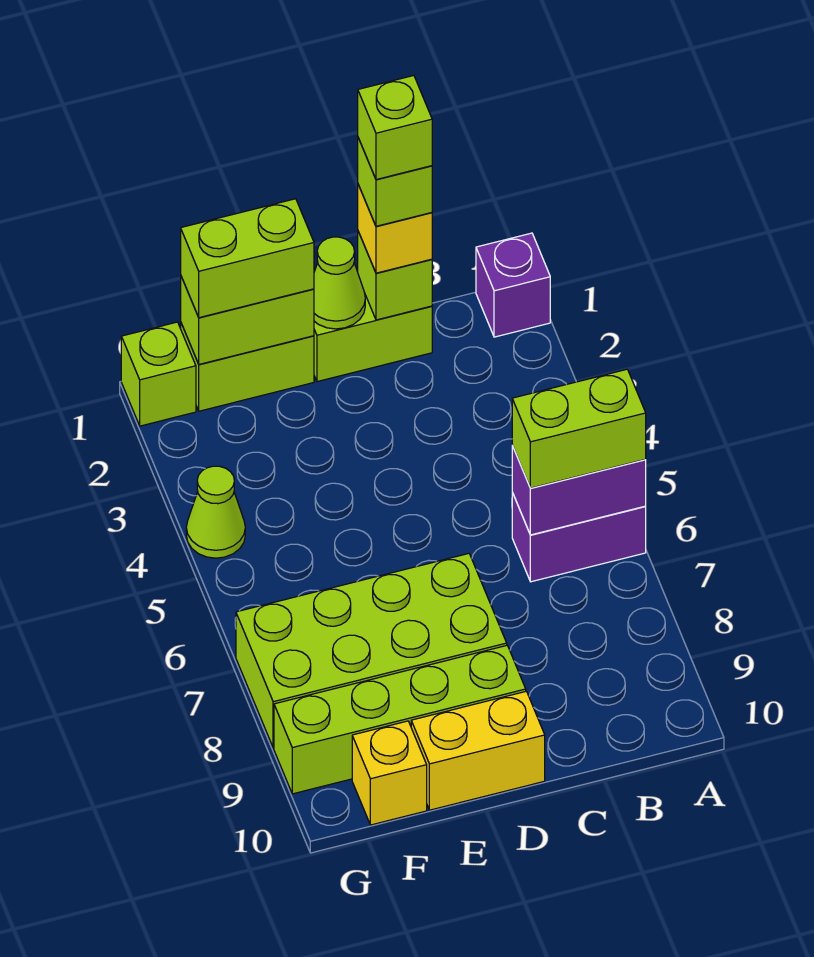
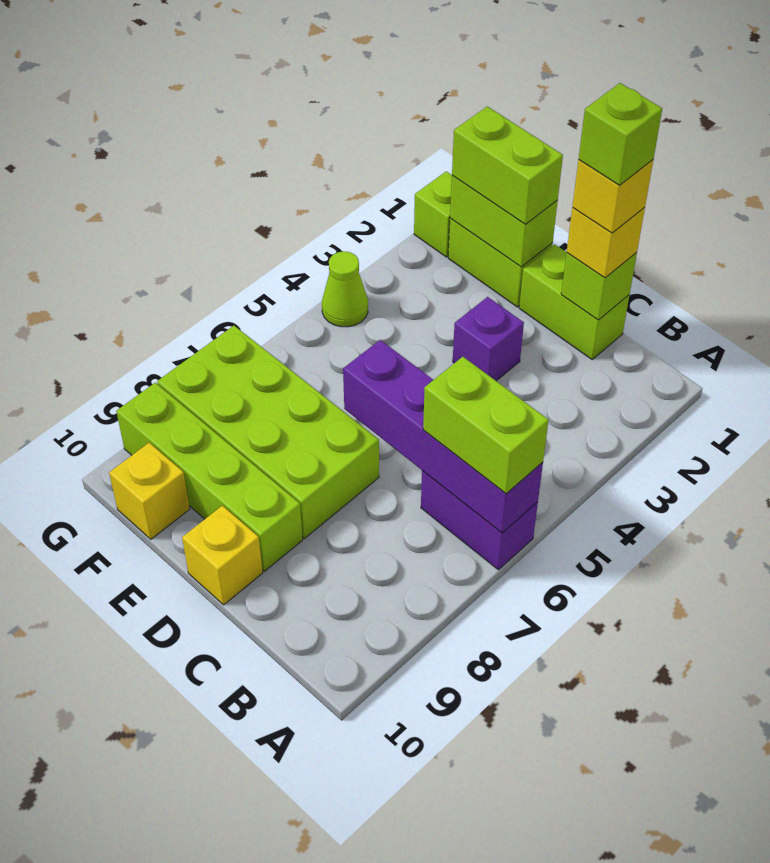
purple brick A1 level 1 -> purple brick D3 level 1
purple brick A6:B6 level 2 -> purple brick A6:D6 level 2
lime brick C1 level 4 -> yellow brick C1 level 4
lime cone D1 level 2 -> none
yellow brick D10:E10 level 1 -> yellow brick D10 level 1

